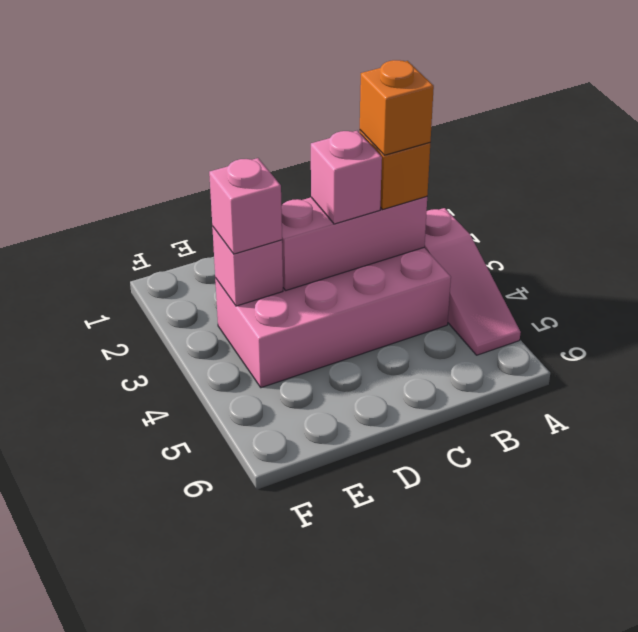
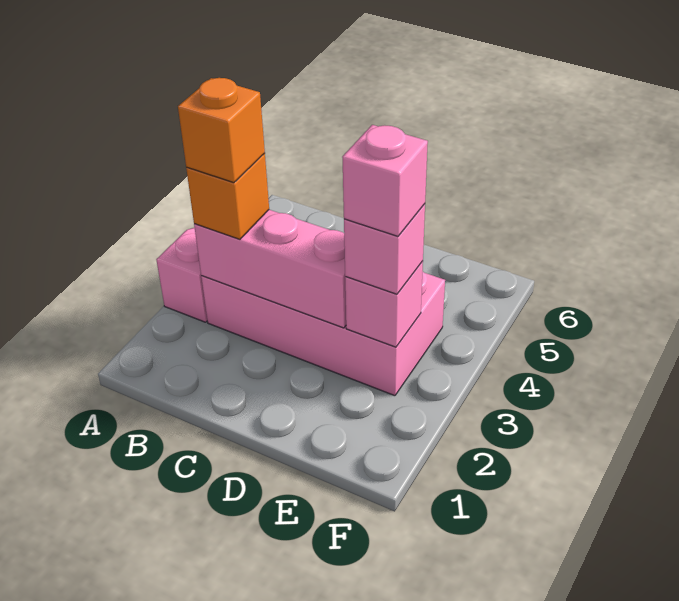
pink brick C3 level 3 -> pink brick E3 level 4

